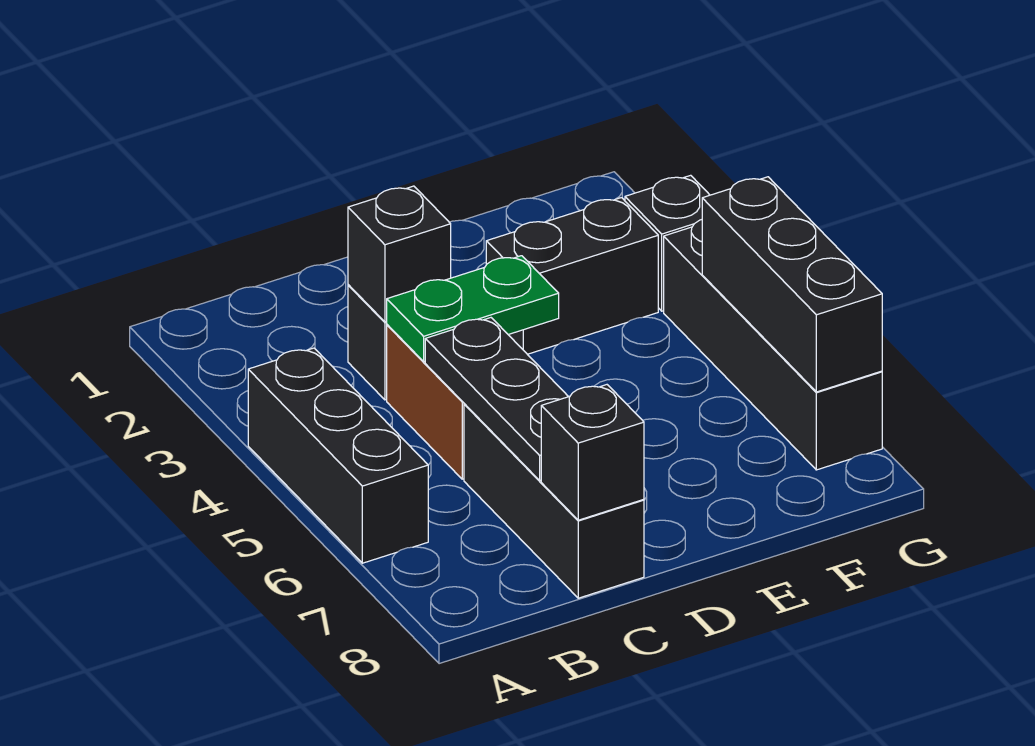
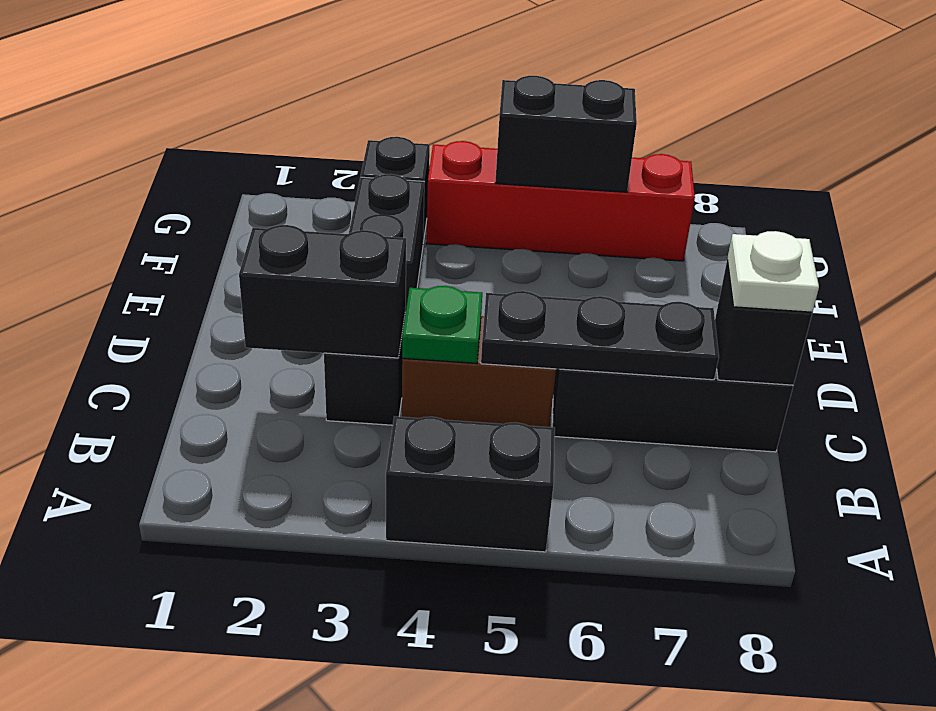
black brick A4:A6 level 1 -> black brick A4:A5 level 1
black brick C3 level 2 -> black brick C2:C3 level 2
green plate C4:D4 level 2 -> green plate C4 level 2
none -> white plate C8 level 3
black brick G4:G7 level 1 -> red brick G4:G7 level 1
black brick G5:G7 level 2 -> black brick G5:G6 level 2

